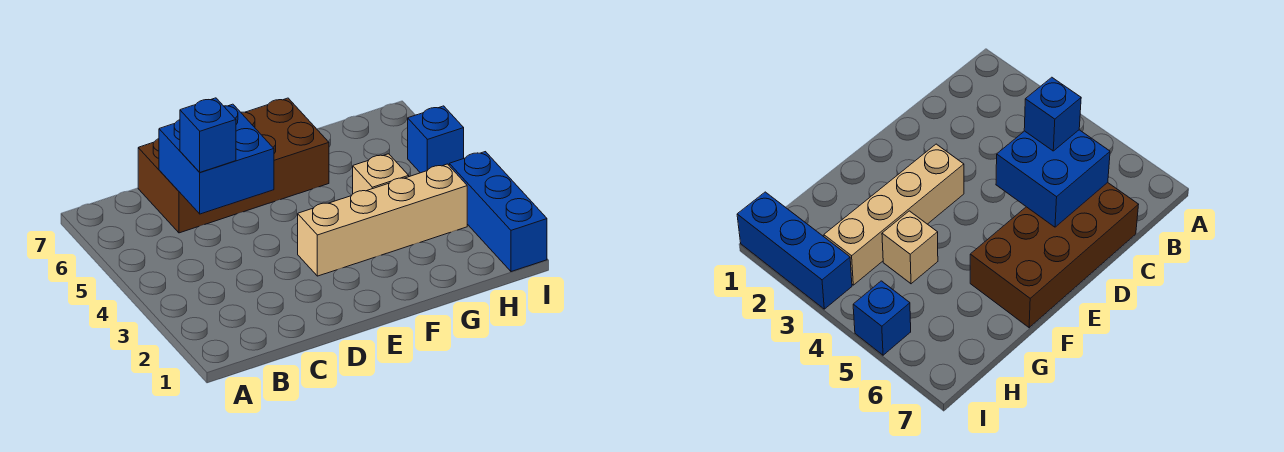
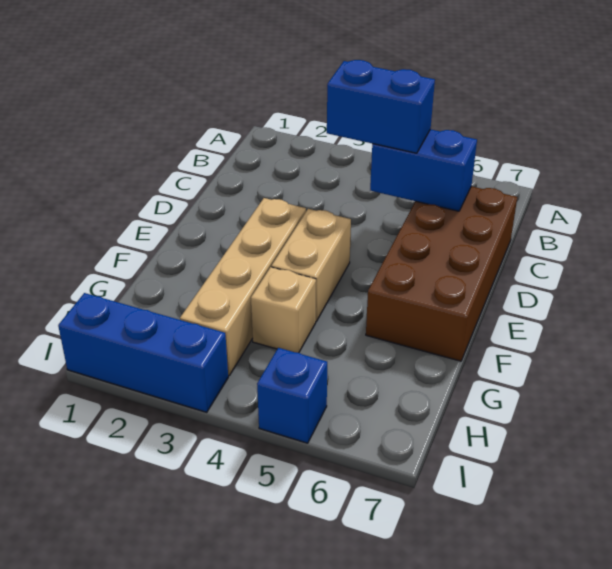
blue brick C5:D6 level 2 -> blue brick C5:C6 level 2
blue brick C5 level 3 -> blue brick C4:C5 level 3
none -> tan brick E4:F4 level 1

